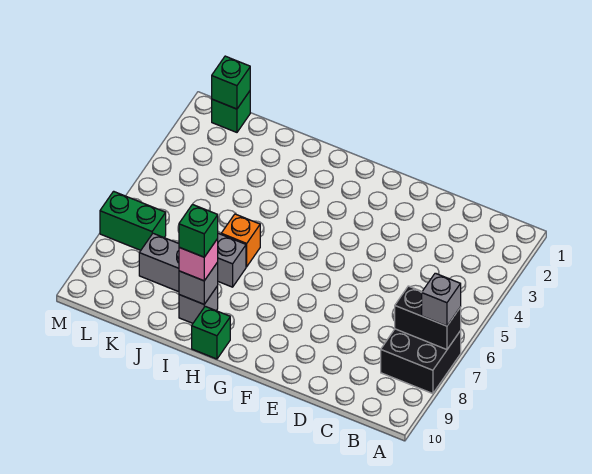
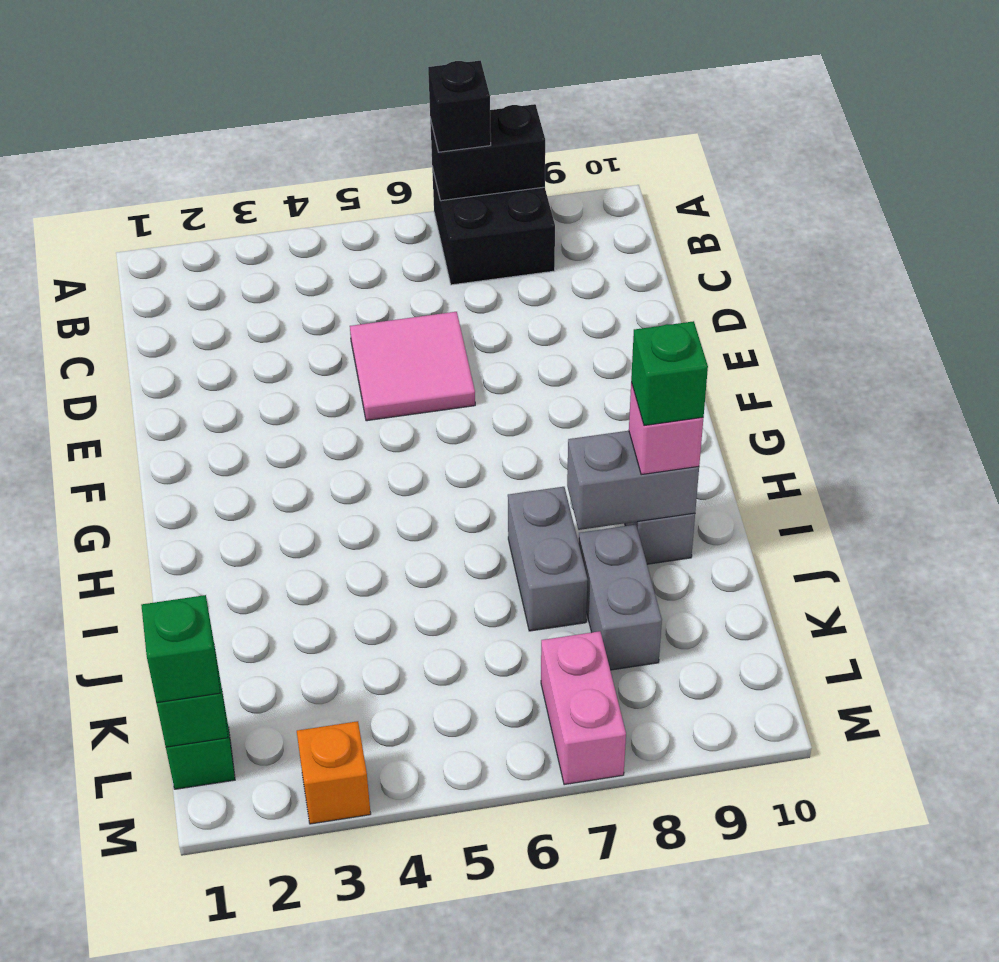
black brick A7:B7 level 2 -> black brick A7:A8 level 2
grey brick A7 level 3 -> black brick A7 level 3
none -> pink tile D5:E6 level 1
green brick H10 level 1 -> green brick L1 level 3
orange brick I6 level 1 -> orange brick M3 level 1
grey brick I9 level 2 -> grey brick I8:I9 level 2
green brick L7:M7 level 1 -> pink brick L7:M7 level 1

